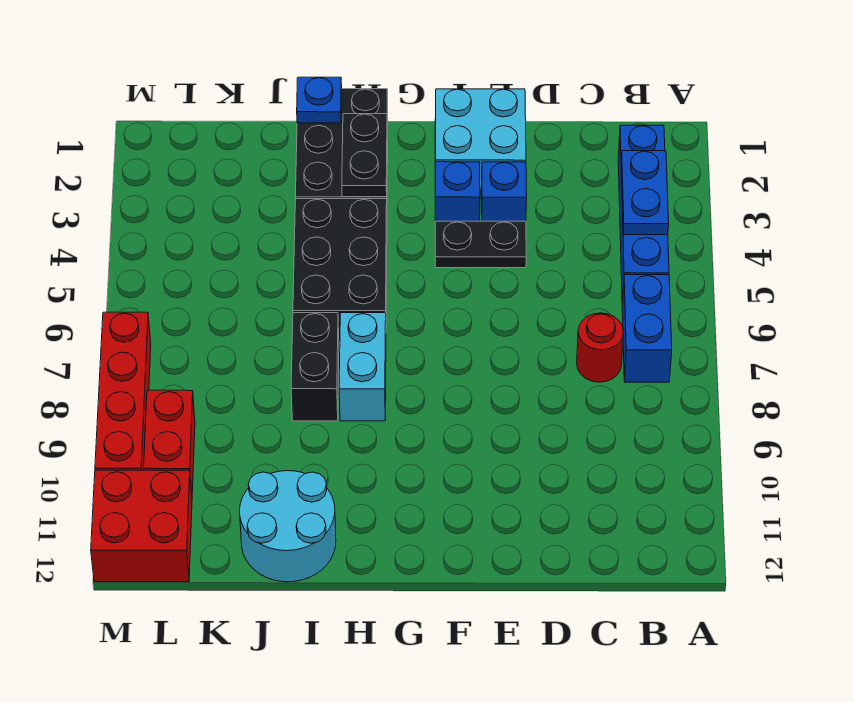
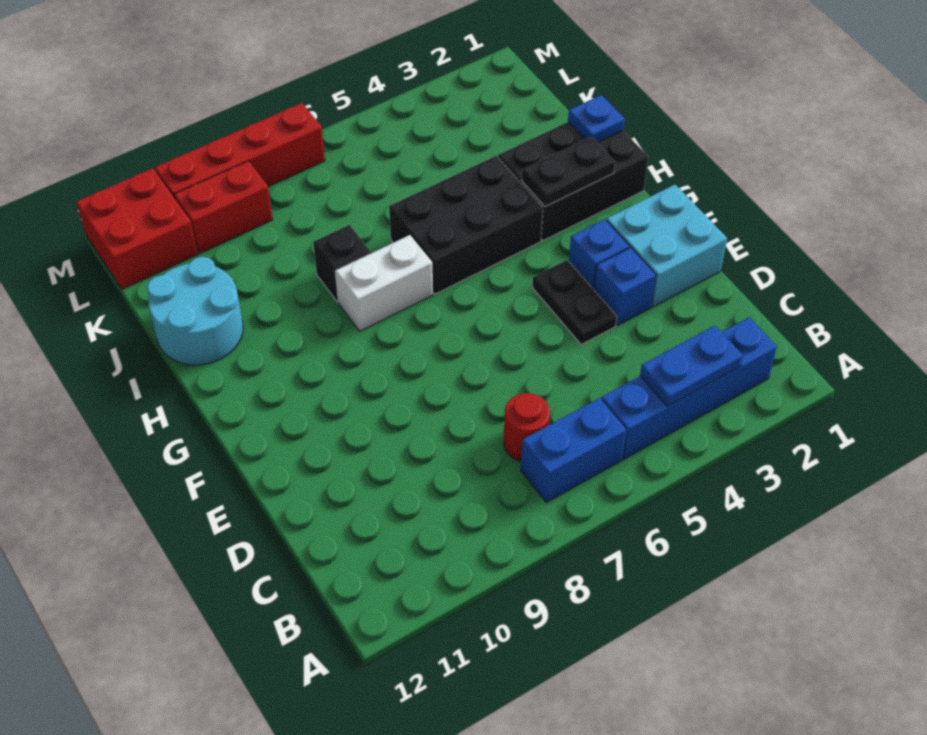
cyan brick H7:H8 level 1 -> white brick H7:H8 level 1
black brick I7:I8 level 1 -> black brick I8 level 1

